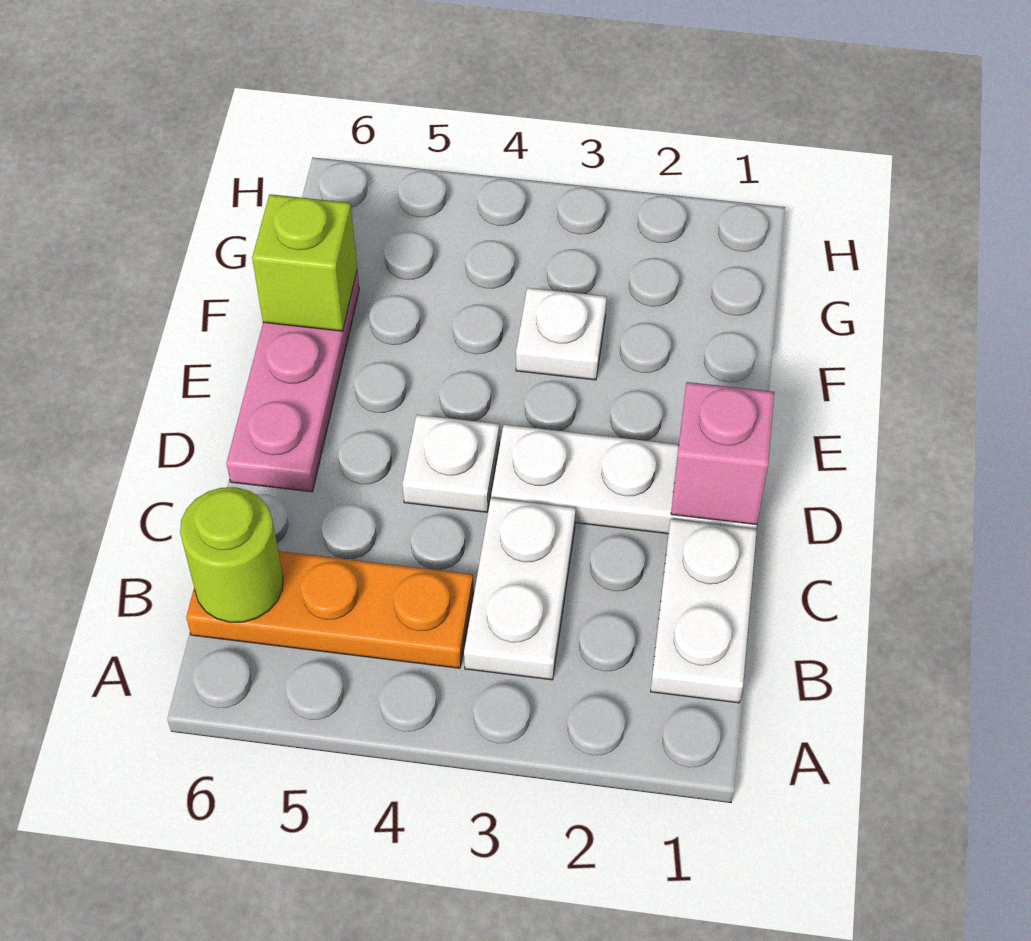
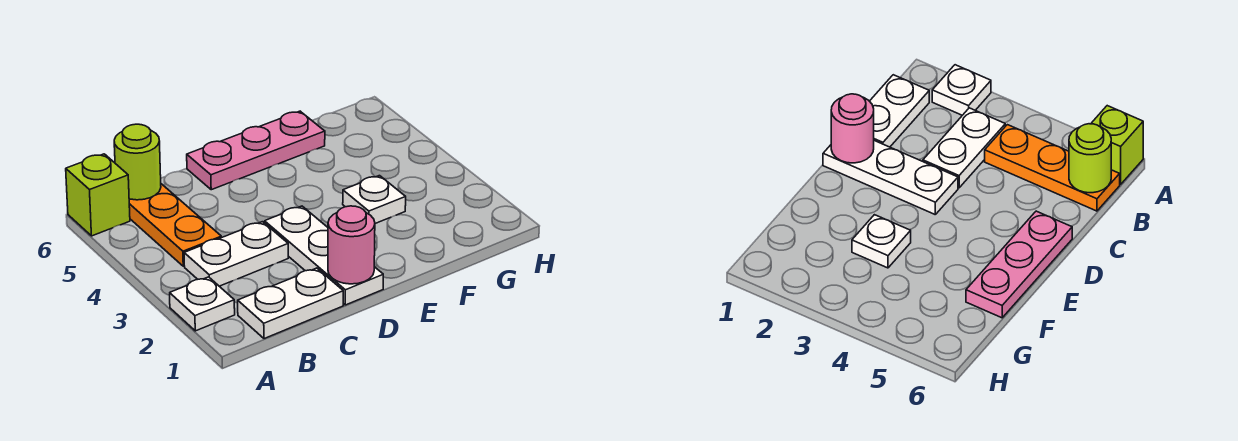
pink brick D1 level 2 -> pink round brick D1 level 2
white plate D4 level 1 -> white plate A2 level 1
lime brick F6 level 2 -> lime brick A6 level 1

